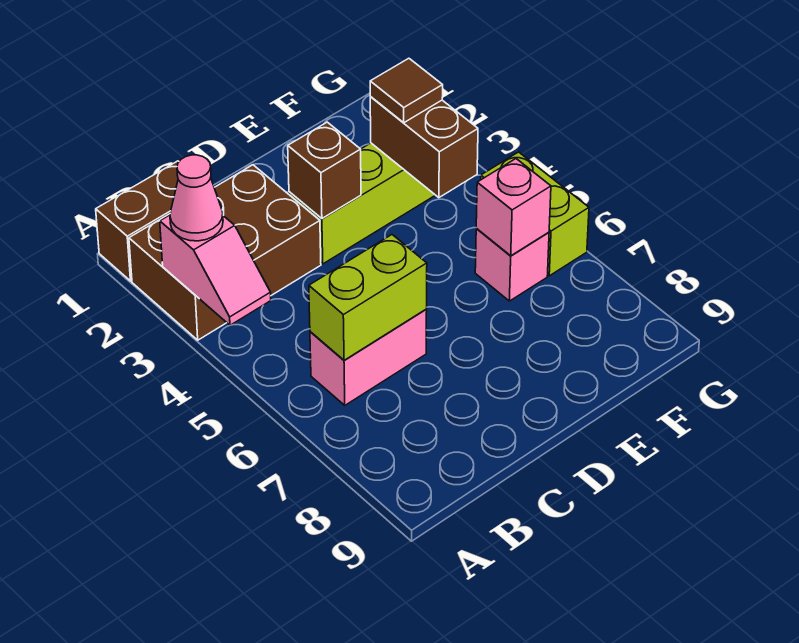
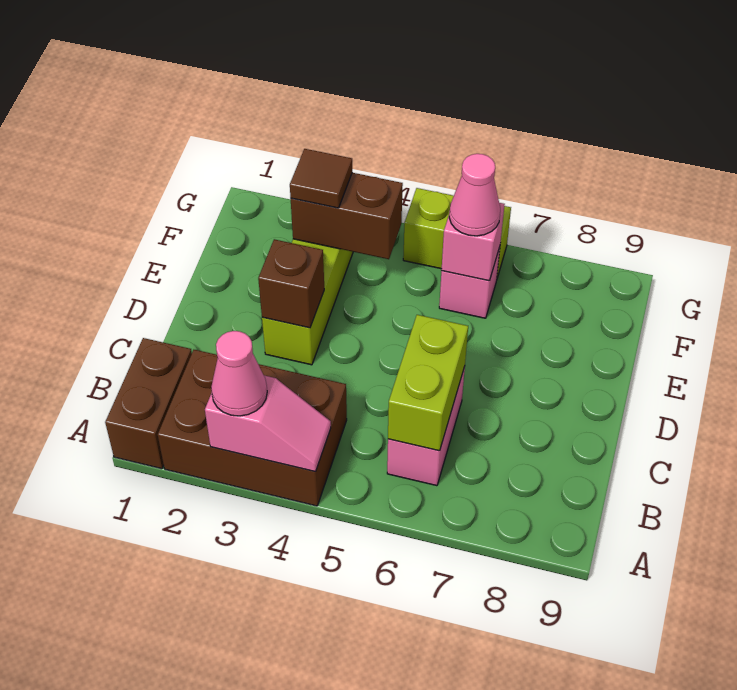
brown brick A2:C3 level 1 -> brown brick A2:B4 level 1
none -> pink cone F6 level 3

